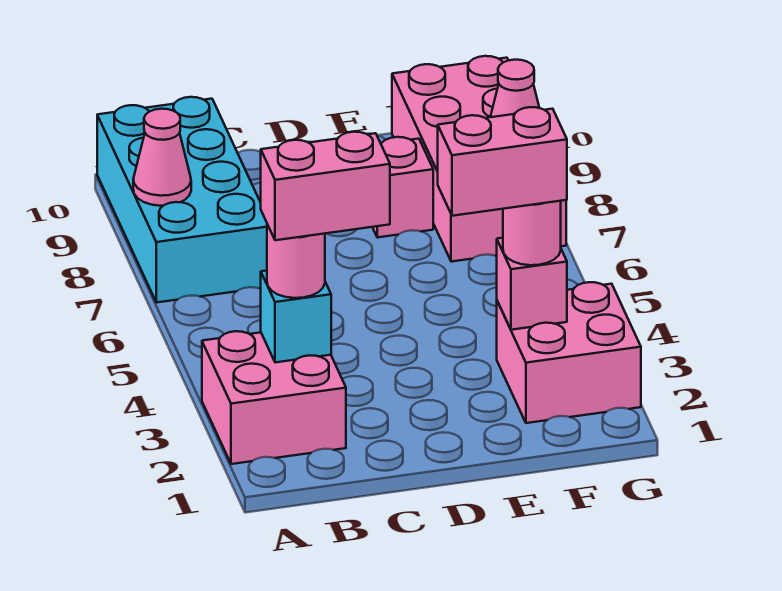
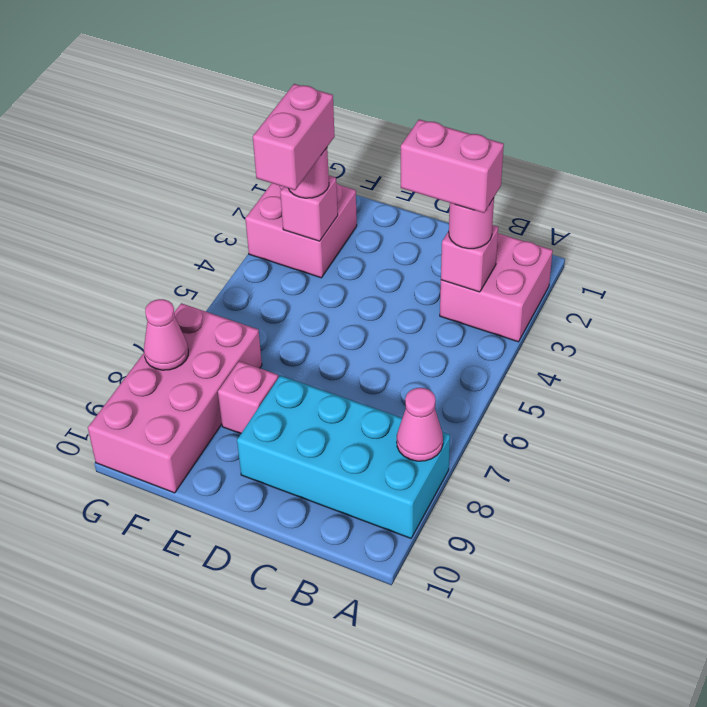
cyan brick A7:B10 level 1 -> cyan brick A8:D9 level 1
cyan brick B3 level 2 -> pink brick B3 level 2
pink brick E3:F3 level 4 -> pink brick F3:F4 level 4

